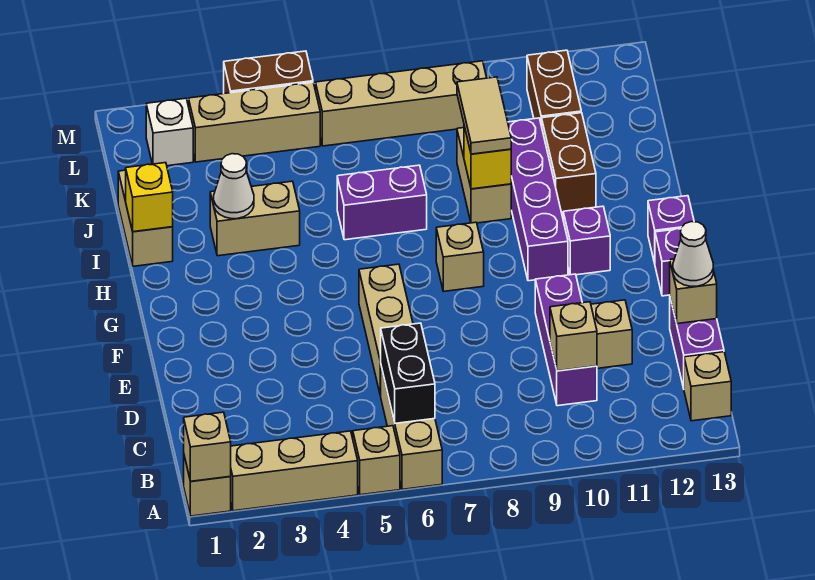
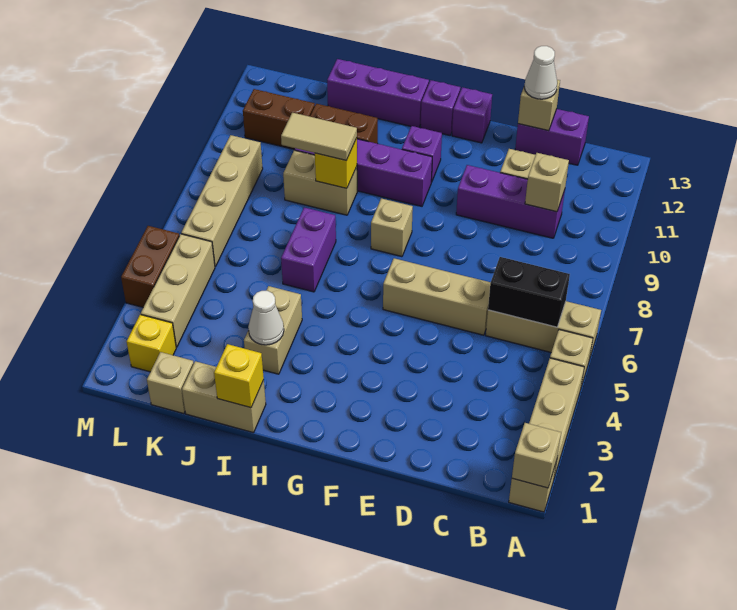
tan brick B13 level 1 -> tan brick K1 level 1
none -> purple brick H13:J13 level 1
white brick L2 level 1 -> yellow brick L2 level 1

